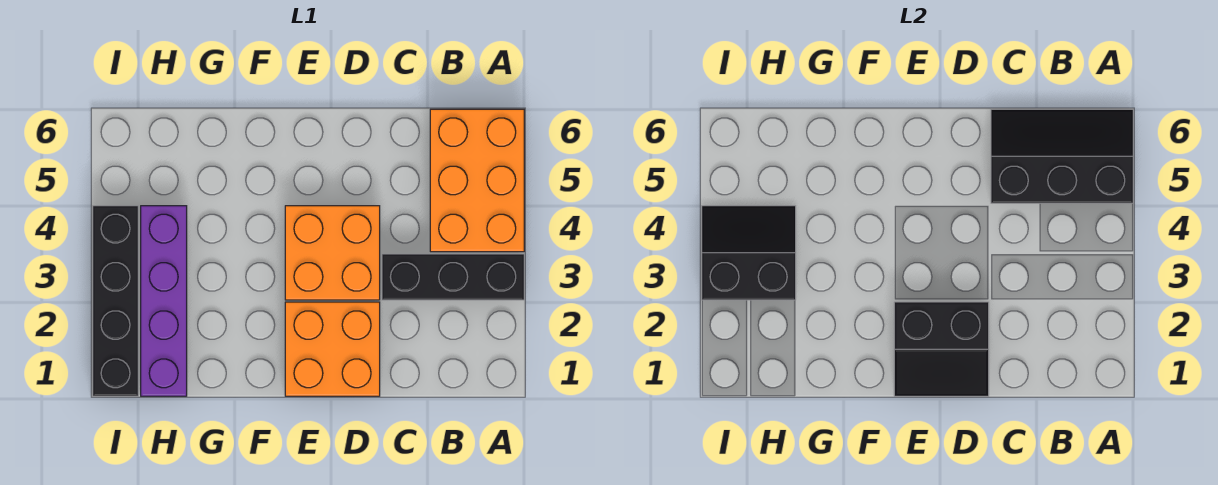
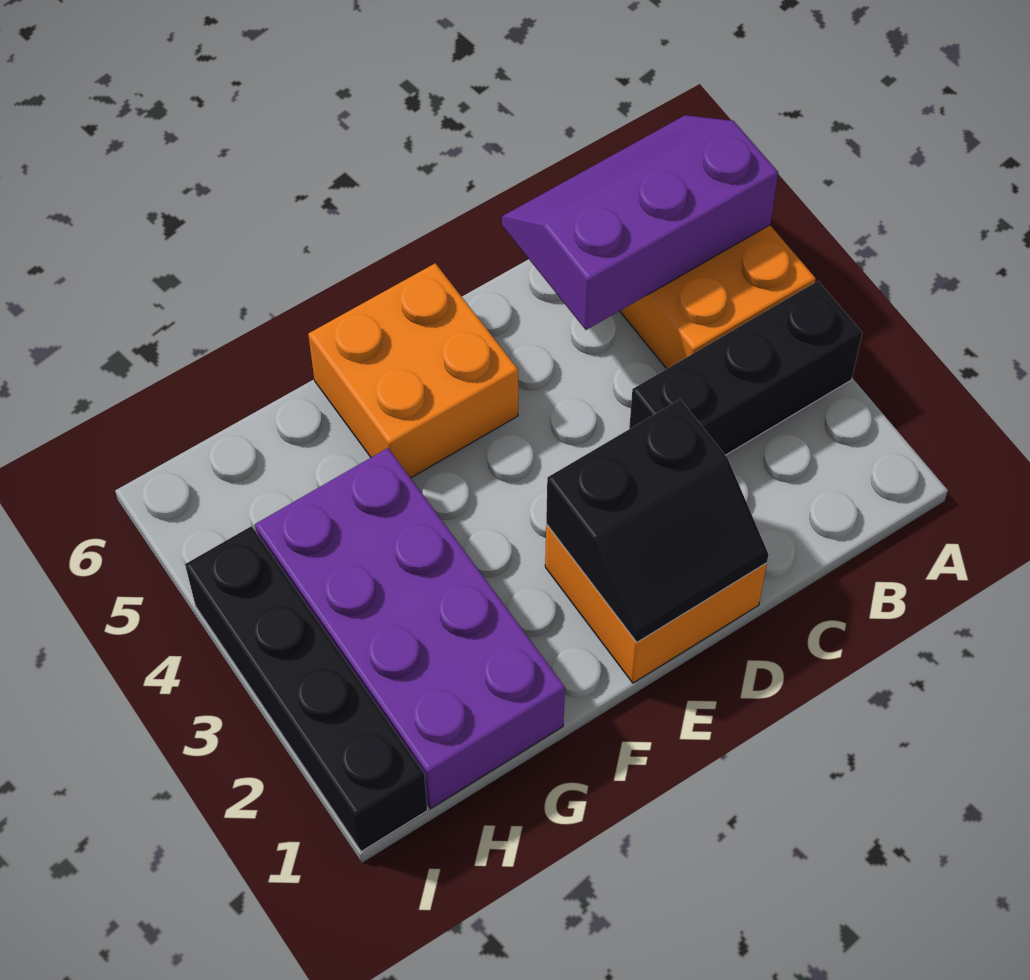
black slope A5:C6 level 2 top 5 -> purple slope A5:C6 level 2 top 5
orange brick D3:E4 level 1 -> orange brick E5:F6 level 1
purple brick H1:H4 level 1 -> purple brick G1:H4 level 1
black slope H3:I4 level 2 top 3 -> none

